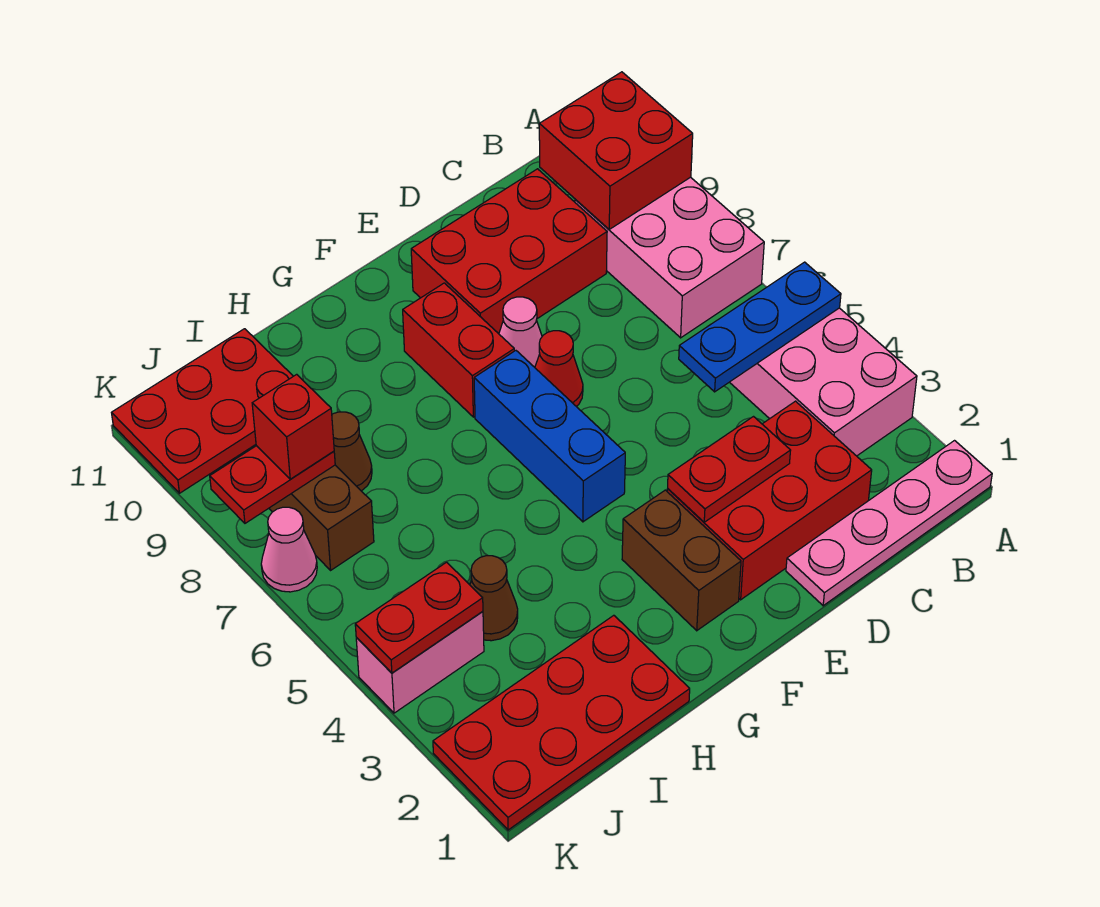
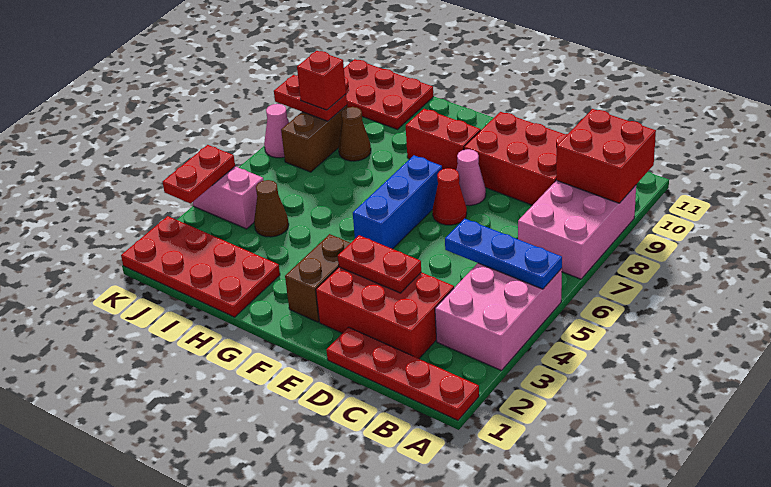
pink plate A1:D1 level 1 -> red plate A1:D1 level 1
red brick F8:F9 level 1 -> red brick F9:G9 level 1
red plate J4:K4 level 2 -> red plate K3:K4 level 2

